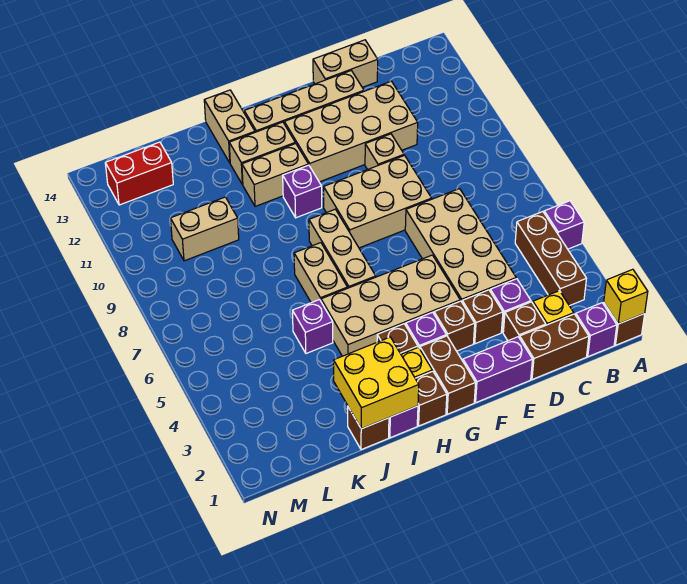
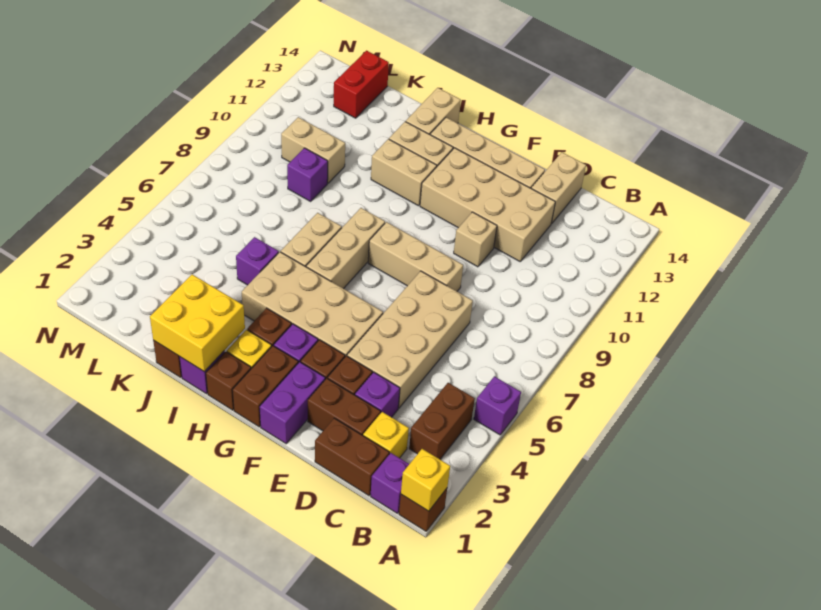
brown brick B3:B5 level 1 -> brown brick B3:B4 level 1
brown brick D2 level 1 -> brown brick D2:E2 level 1
tan brick D14:E14 level 1 -> tan brick D13:D14 level 1
purple brick E1:F1 level 1 -> purple brick F1:F2 level 1
tan brick E8:G9 level 1 -> tan brick E8:G8 level 1
purple brick H10 level 1 -> purple brick K9 level 1
red brick L13:M13 level 1 -> red brick L13:L14 level 1

